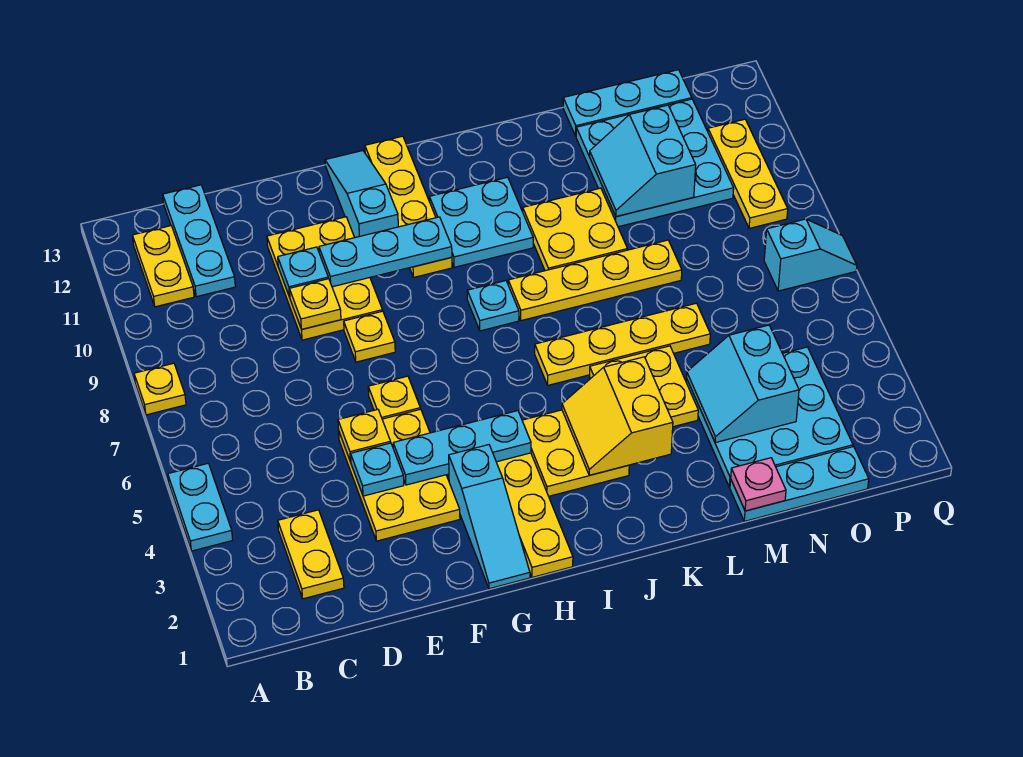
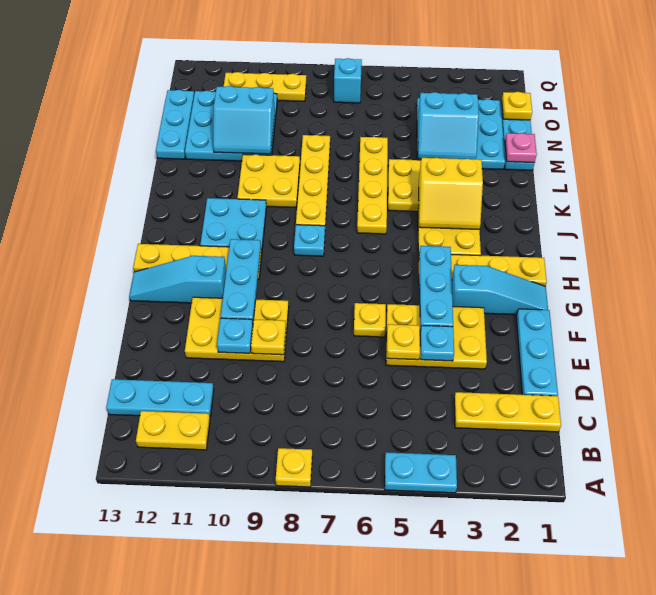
yellow plate C2:C3 level 1 -> yellow plate C1:C3 level 1
none -> cyan plate D1:F1 level 1
yellow plate F8 level 1 -> yellow plate O1 level 2

